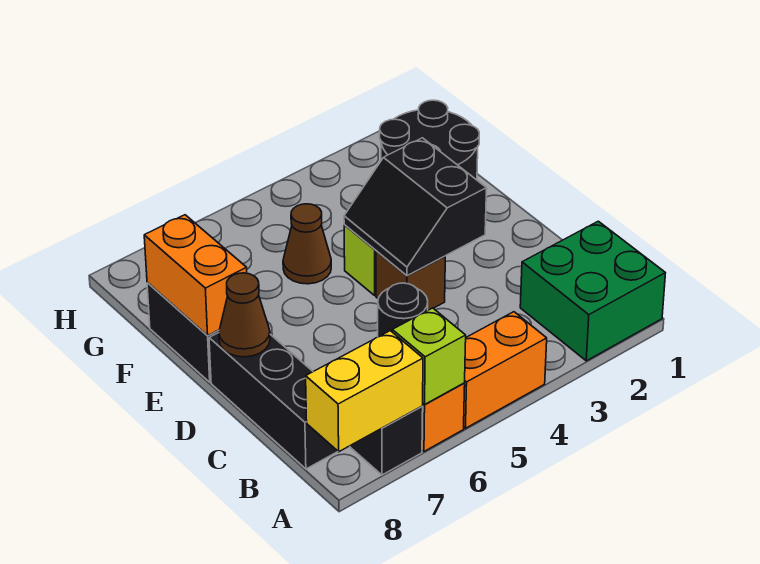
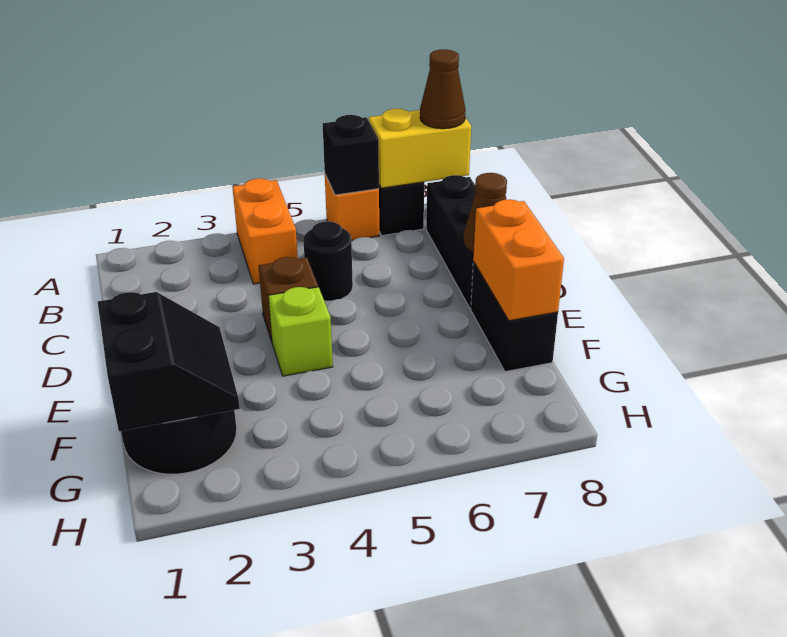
green brick A1:B2 level 1 -> none
orange brick A4:A5 level 1 -> orange brick A4:B4 level 1
lime brick A6 level 2 -> black brick A6 level 2
black slope D3:E4 level 2 top 3 -> black slope F1:G2 level 2 top 1
brown cone F5 level 1 -> brown cone A8 level 3

